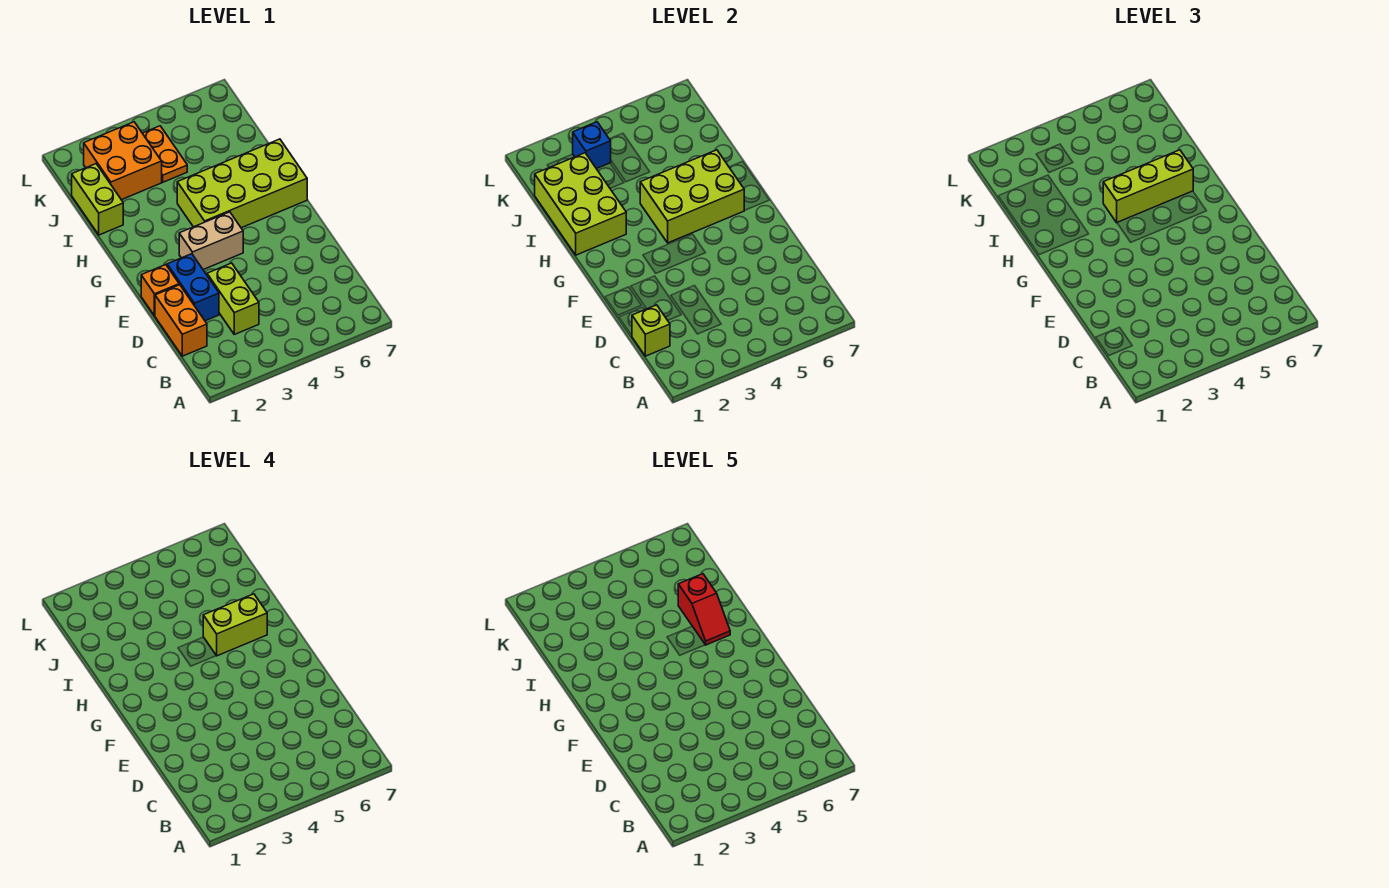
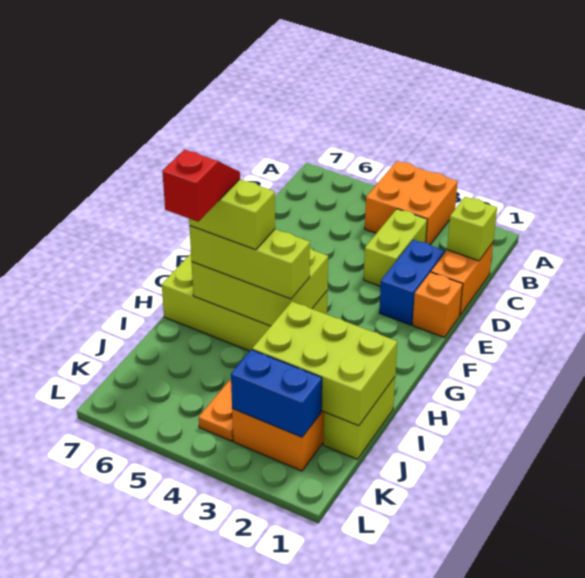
none -> orange brick A3:B4 level 1
tan brick F3:F4 level 1 -> none
lime brick H1:J2 level 2 -> lime brick I1:J3 level 2
blue brick K3 level 2 -> blue brick K2:K3 level 2

